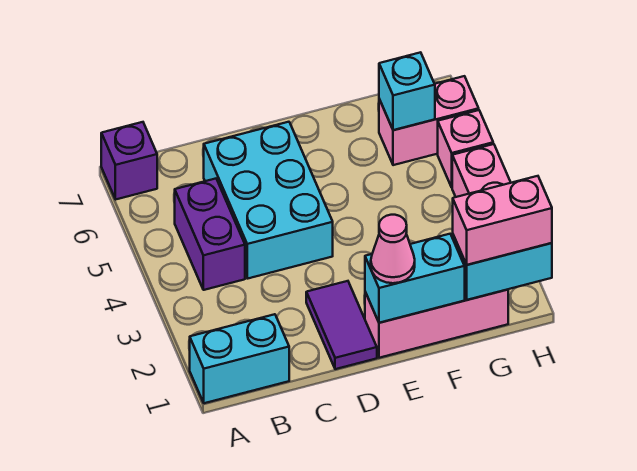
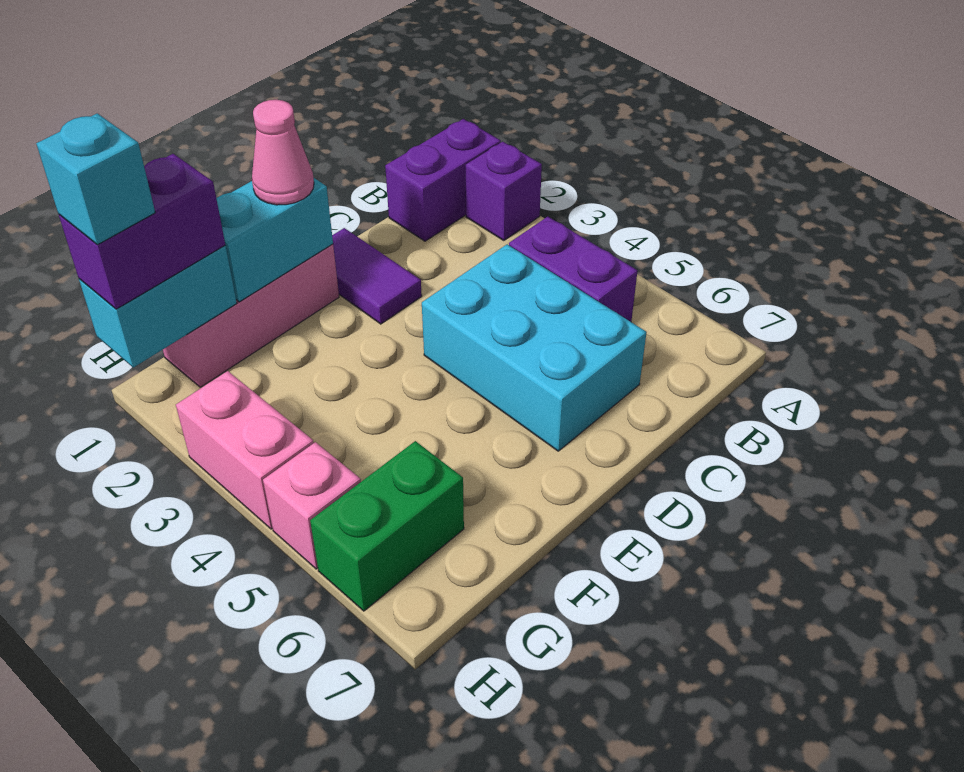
cyan brick A1:B1 level 1 -> purple brick A1:B1 level 1
purple brick A7 level 1 -> purple brick A2 level 1
pink brick G1:H1 level 3 -> purple brick G1:H1 level 3
pink brick G6:H6 level 1 -> green brick G6:H6 level 1
cyan brick G6 level 2 -> cyan brick H1 level 4

